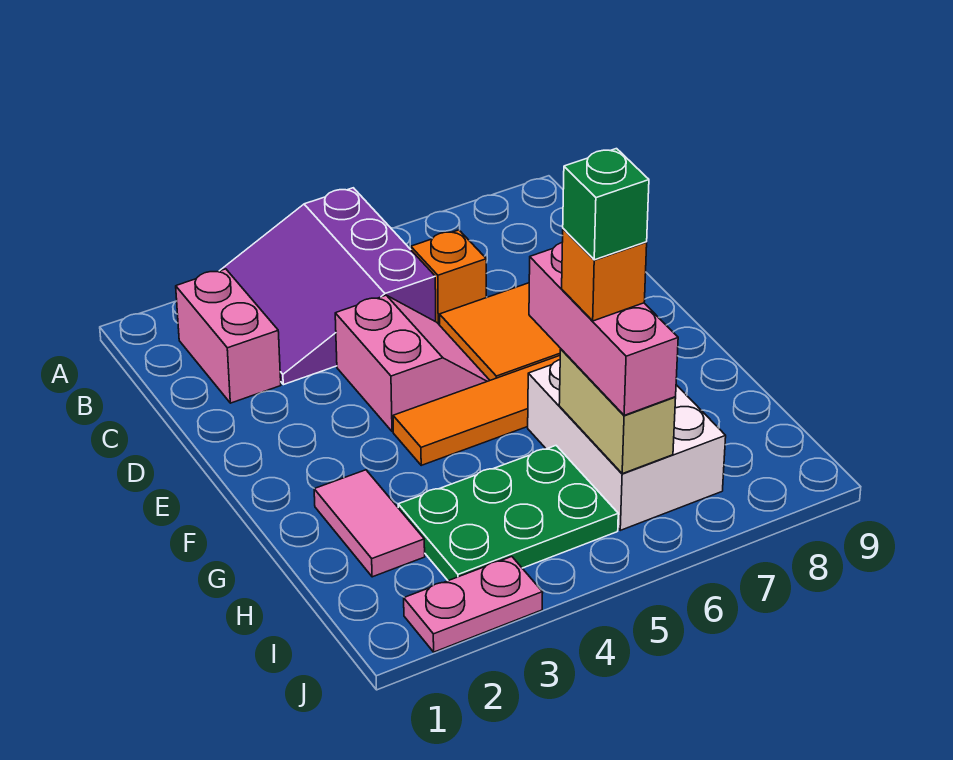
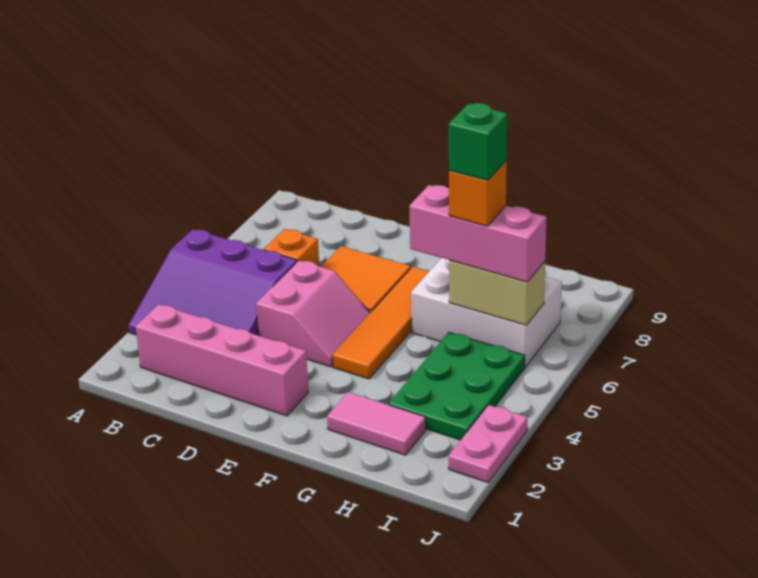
pink brick B2:C2 level 1 -> pink brick B2:E2 level 1
pink slope D4:E5 level 1 top 4 -> pink slope D4:E5 level 1 top D

